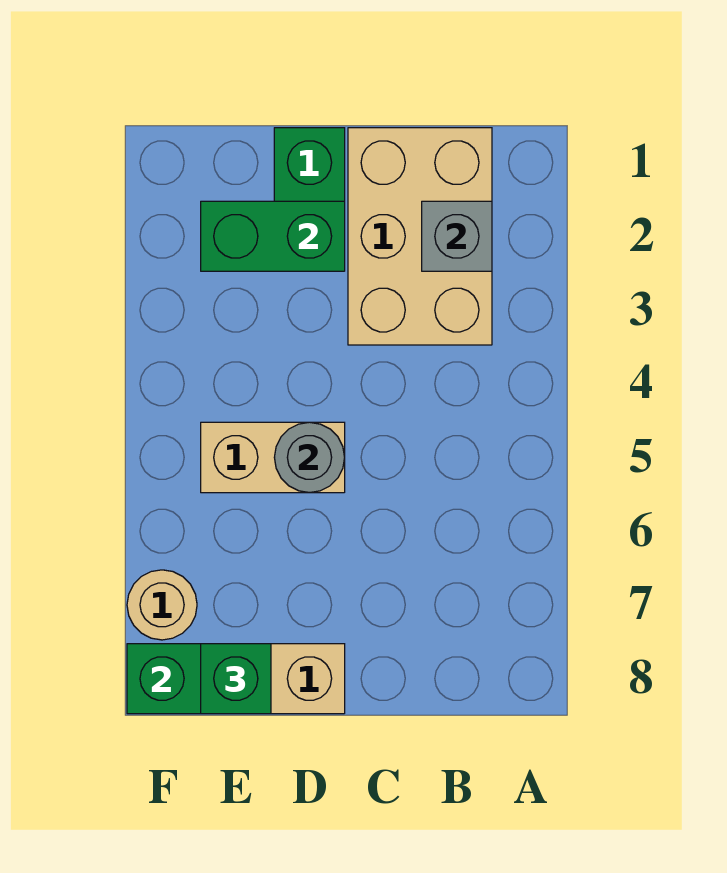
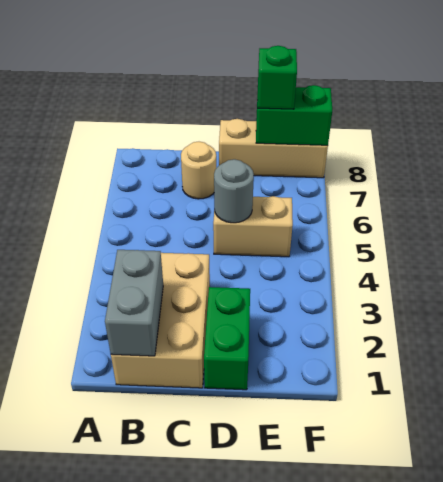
grey brick B2 level 2 -> grey brick B1:B2 level 2
green brick D2:E2 level 2 -> none
tan round brick F7 level 1 -> tan round brick C7 level 1

